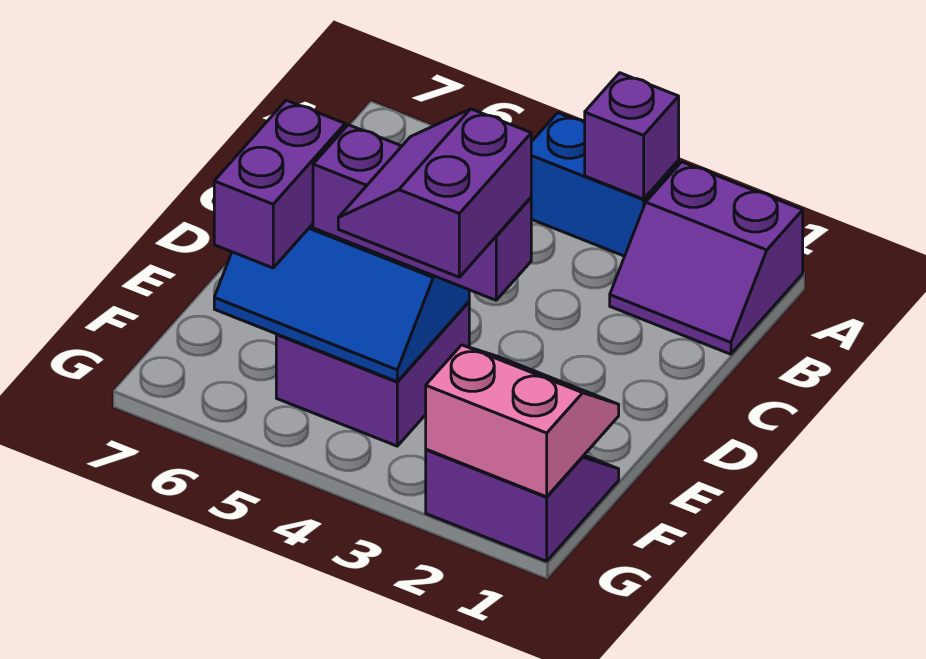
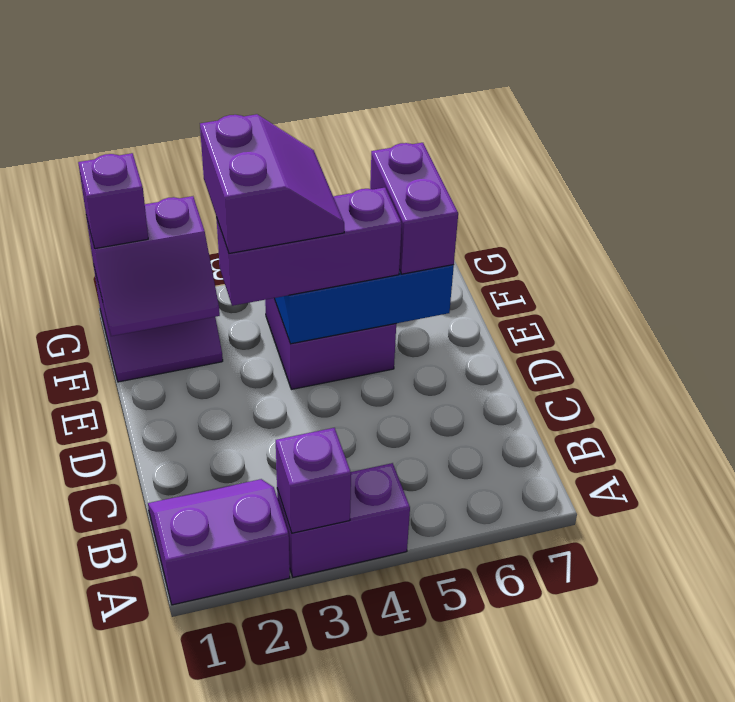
blue brick A3:A4 level 1 -> purple brick A3:A4 level 1
pink slope F1:G2 level 2 top G -> purple slope F1:G2 level 2 top G
none -> purple brick G1 level 3

